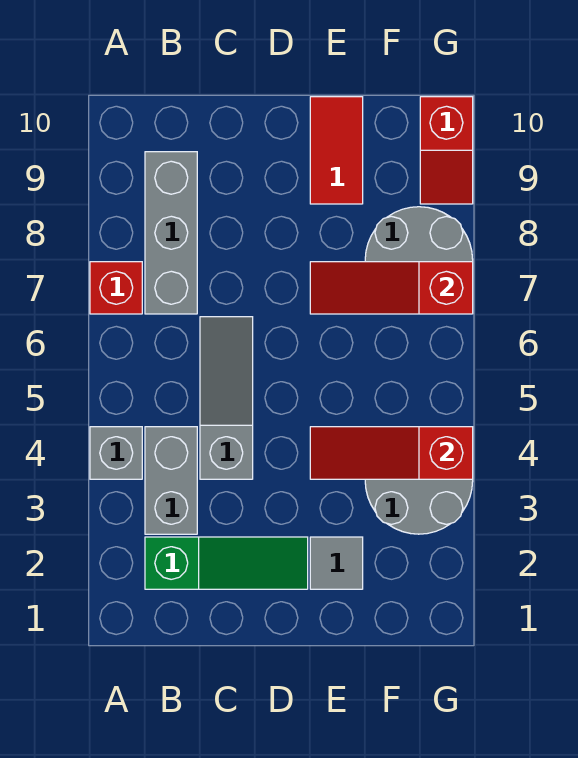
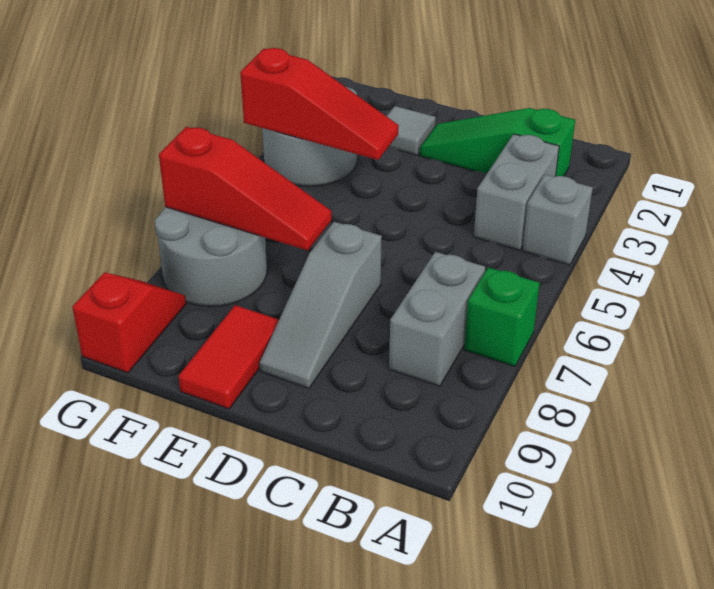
red brick A7 level 1 -> green brick A7 level 1
grey brick B7:B9 level 1 -> grey brick B7:B8 level 1
grey slope C4:C6 level 1 top 4 -> grey slope D7:D9 level 1 top 7

